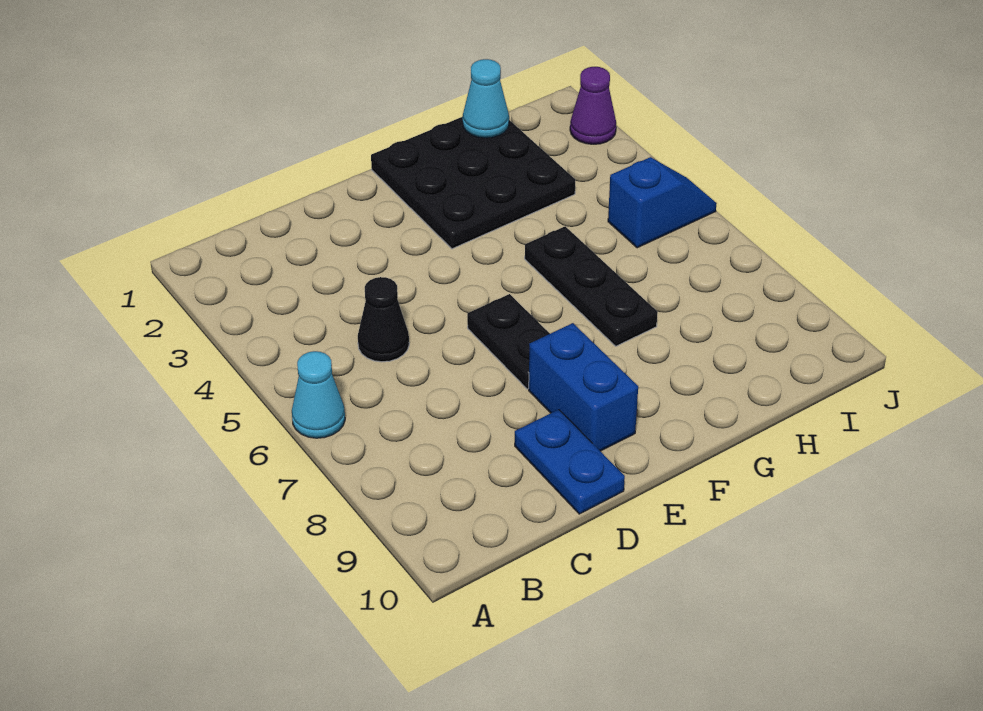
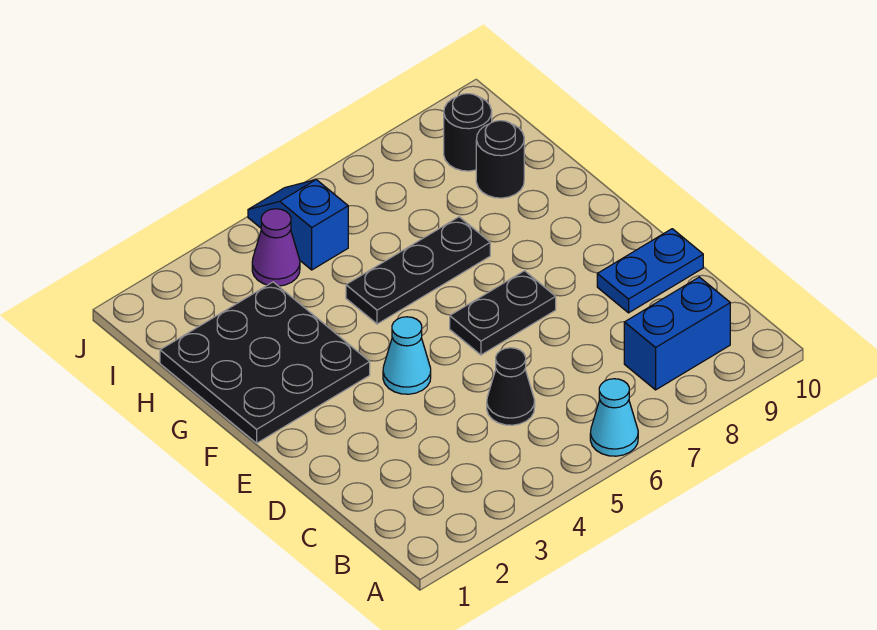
blue brick E8:E9 level 1 -> blue brick B8:B9 level 1
cyan cone H1 level 2 -> cyan cone E4 level 1
none -> black round brick H9 level 1
none -> black round brick I9 level 1
purple cone J2 level 1 -> purple cone I4 level 1

